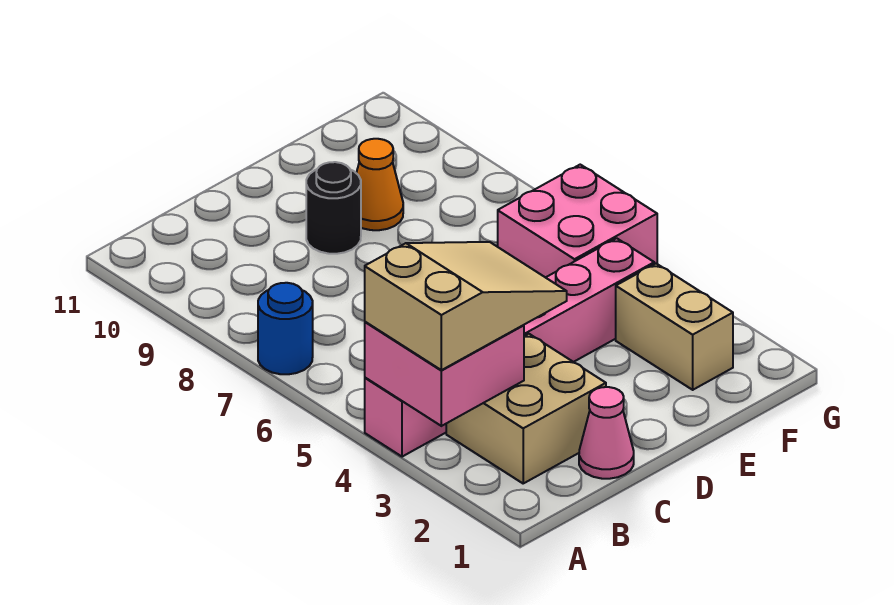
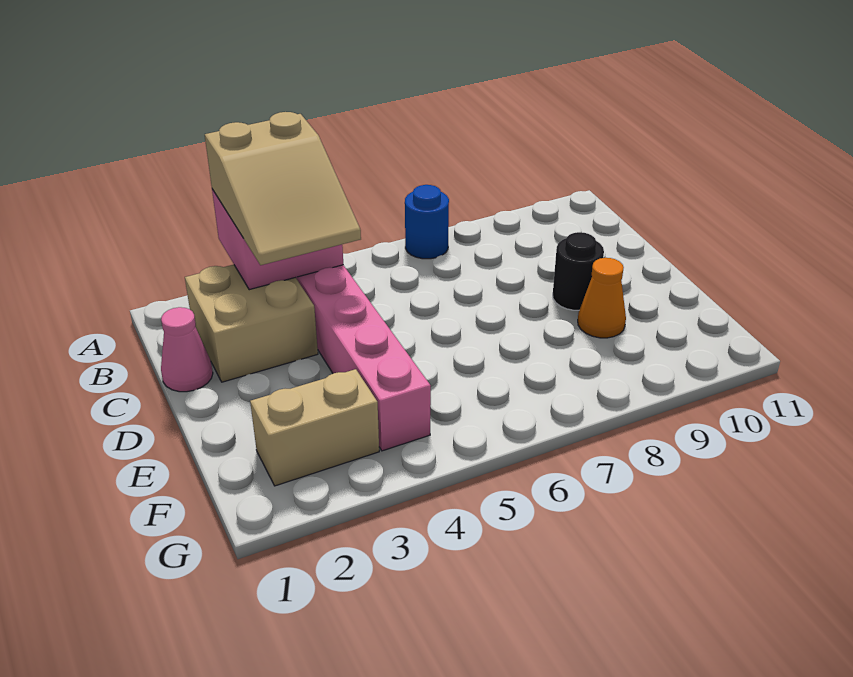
pink brick F5:G6 level 1 -> none

